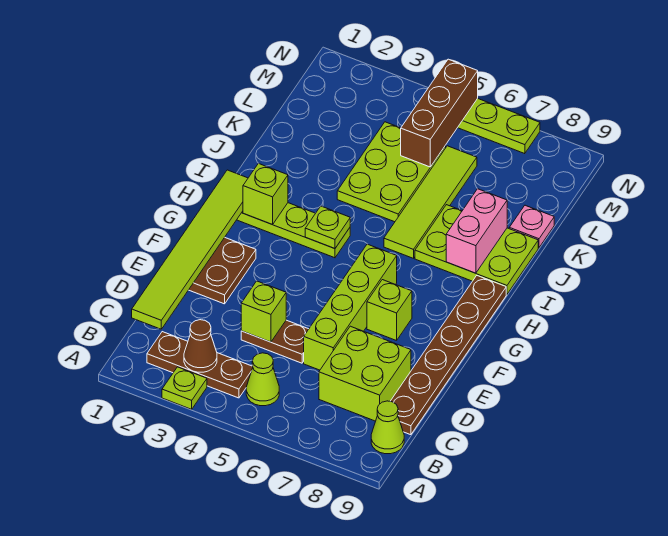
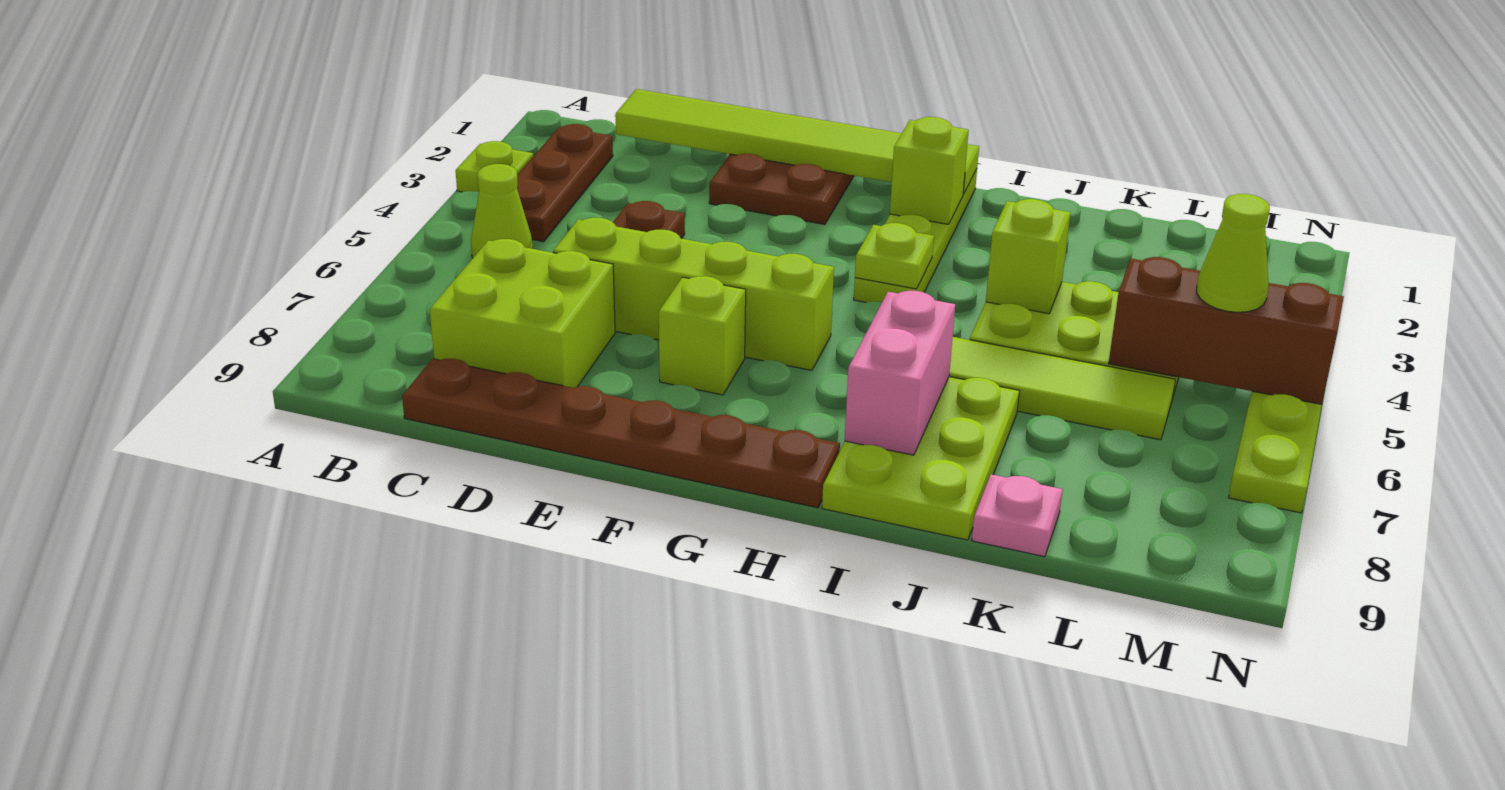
brown cone B3 level 2 -> none
lime cone B9 level 1 -> lime cone M5 level 3
lime brick D4 level 2 -> lime brick J4 level 2
pink brick I8:J8 level 2 -> pink brick I7:I8 level 2

